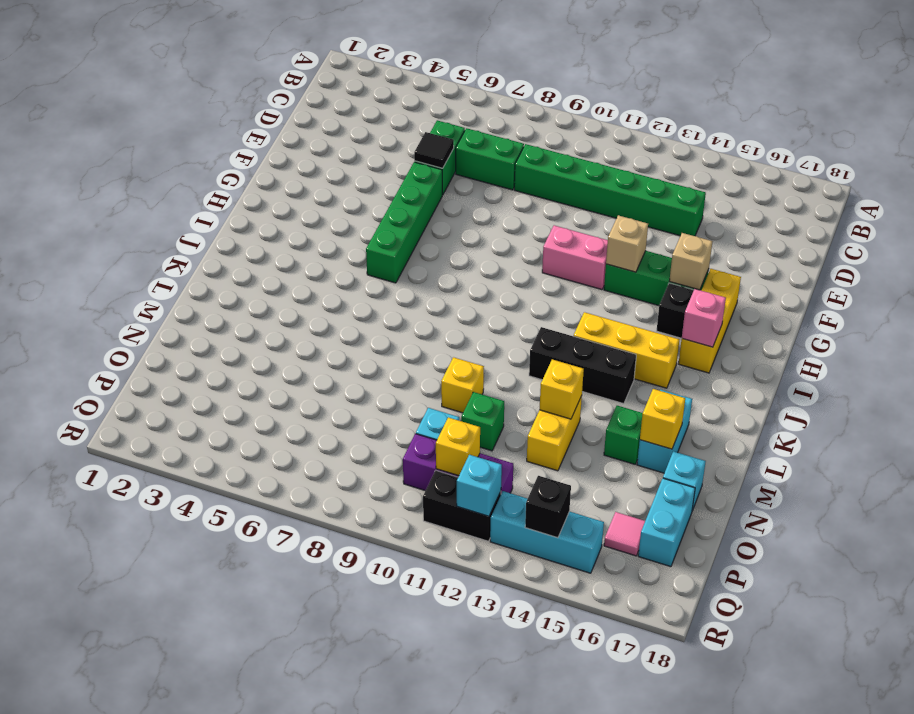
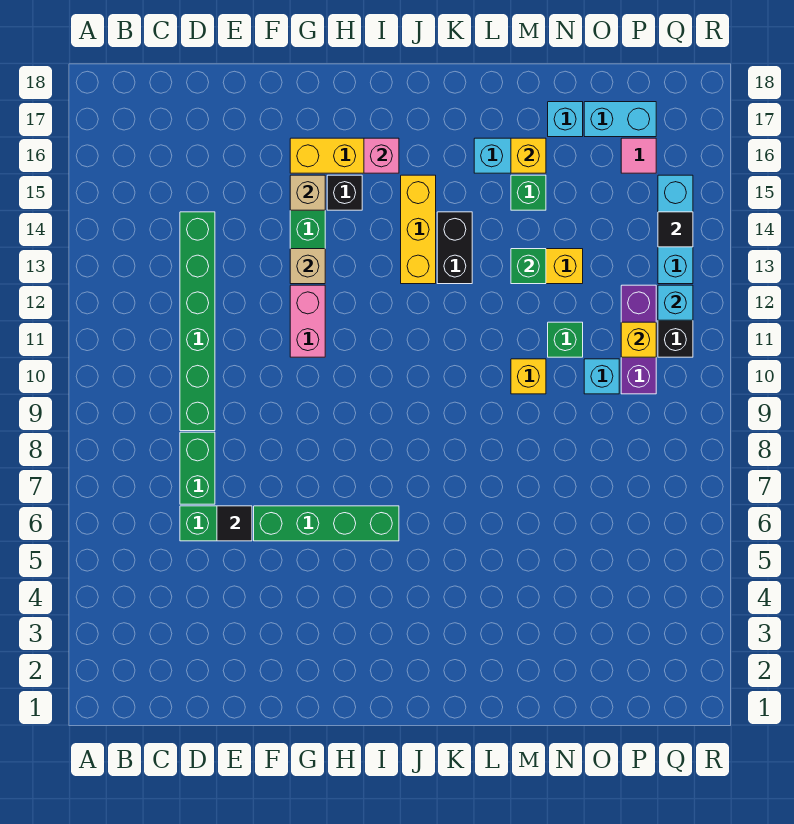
black brick K12:K14 level 1 -> black brick K13:K14 level 1
yellow brick M13 level 2 -> green brick M13 level 2
black brick Q14 level 2 -> black tile Q14 level 2

